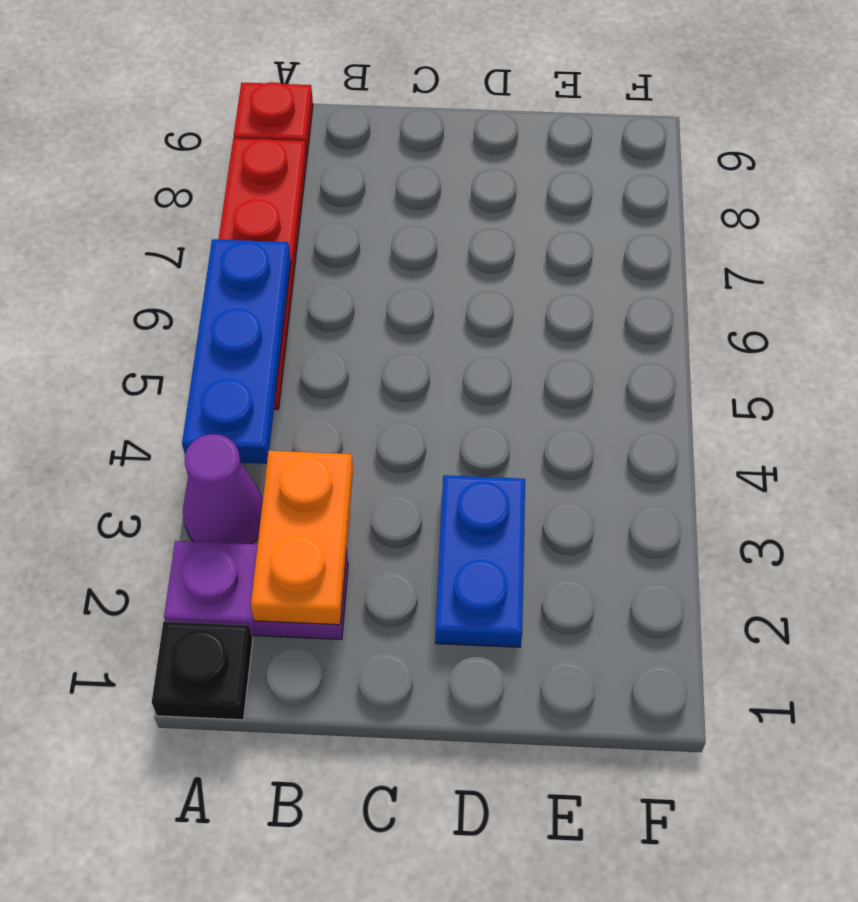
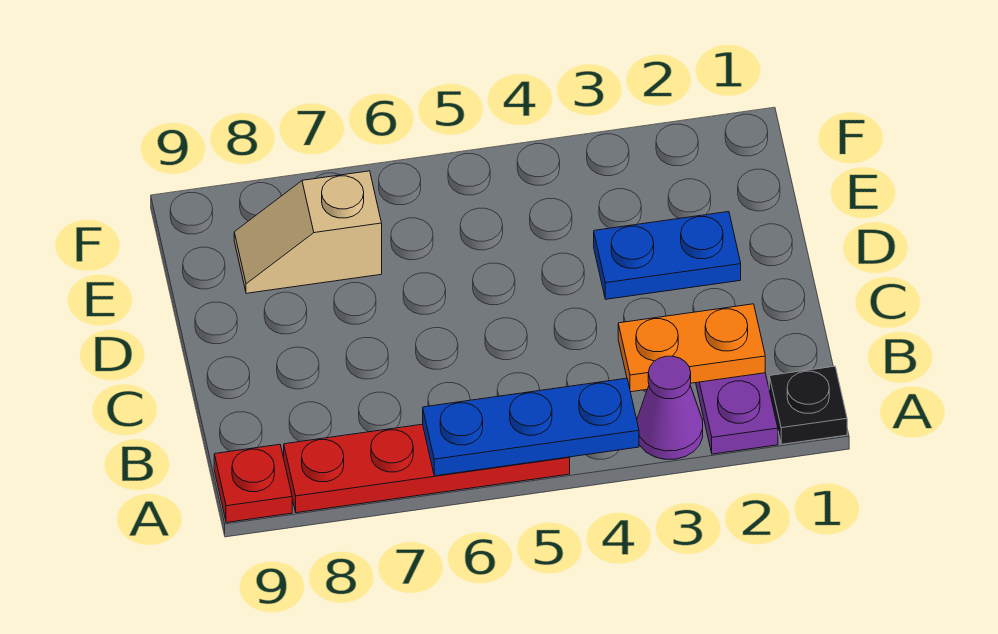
none -> tan slope E7:E8 level 1 top 7

